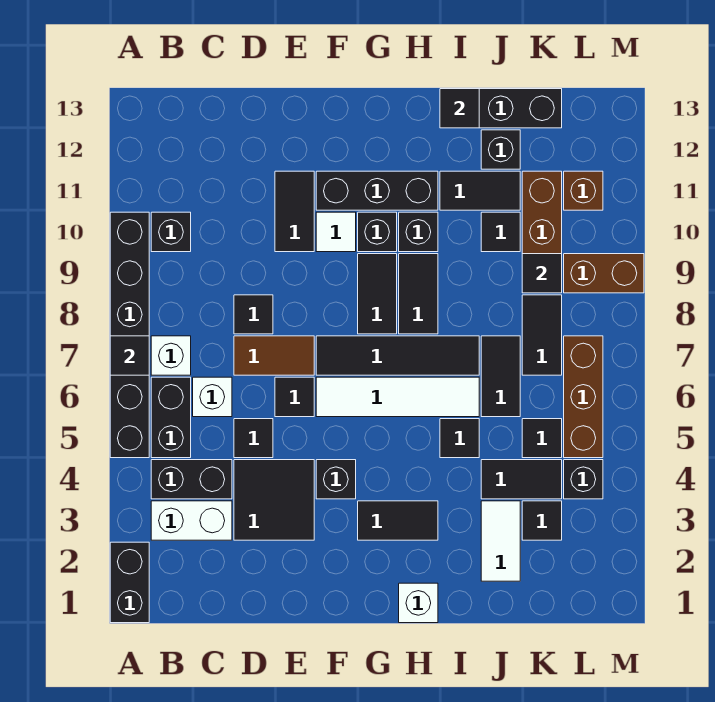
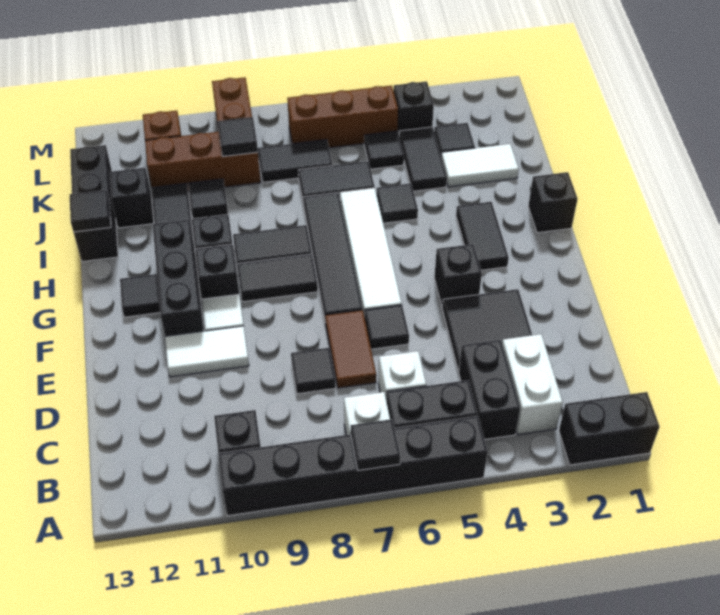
black tile D5 level 1 -> black tile G12 level 1
black tile E10:E11 level 1 -> white tile E10:E11 level 1
white brick H1 level 1 -> black brick H1 level 1

